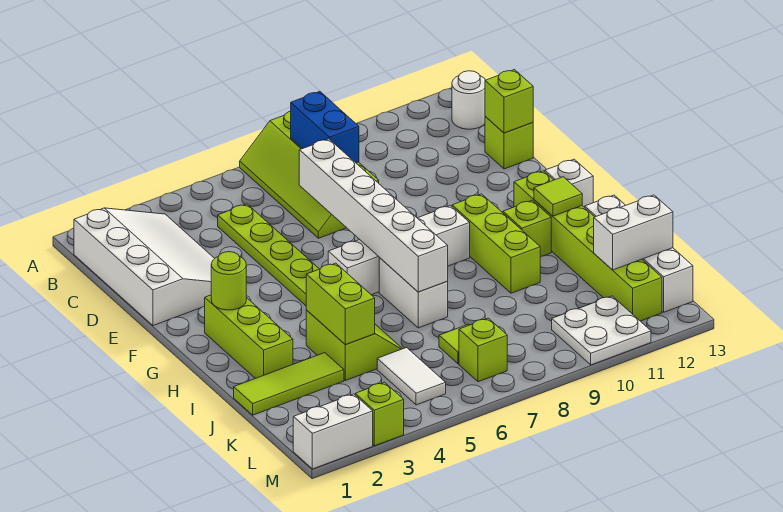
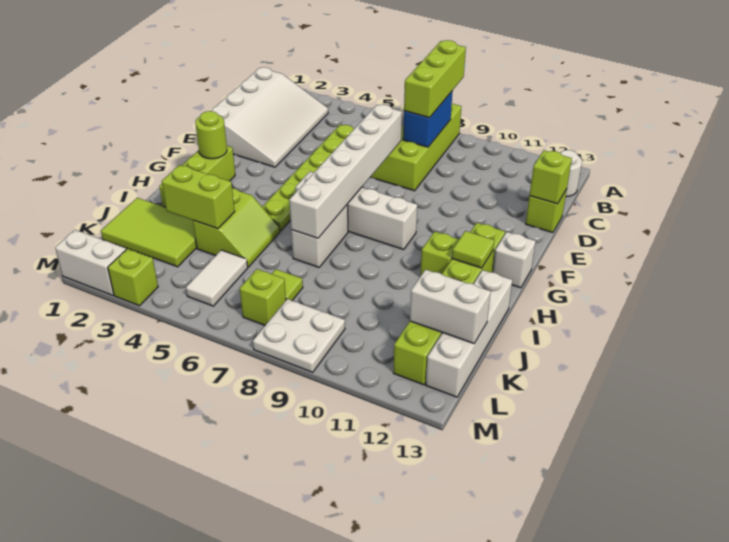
lime brick G10:I10 level 1 -> lime brick A8:C8 level 3
lime brick I4:J4 level 2 -> lime brick J3:J4 level 2
lime tile J1:J3 level 1 -> lime tile J1:K3 level 1
white plate L10:M11 level 1 -> white plate L8:M9 level 1

